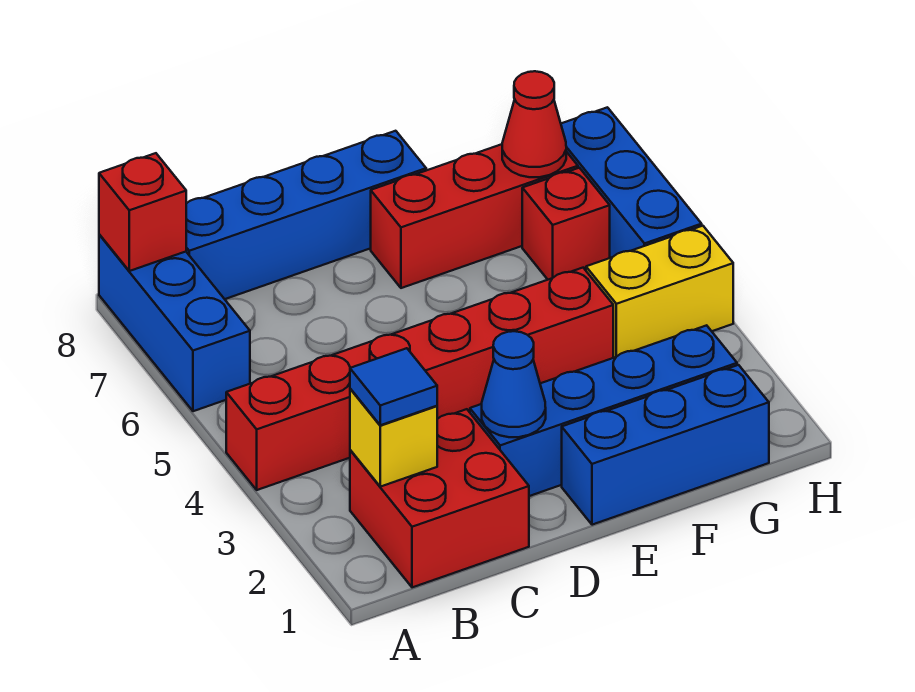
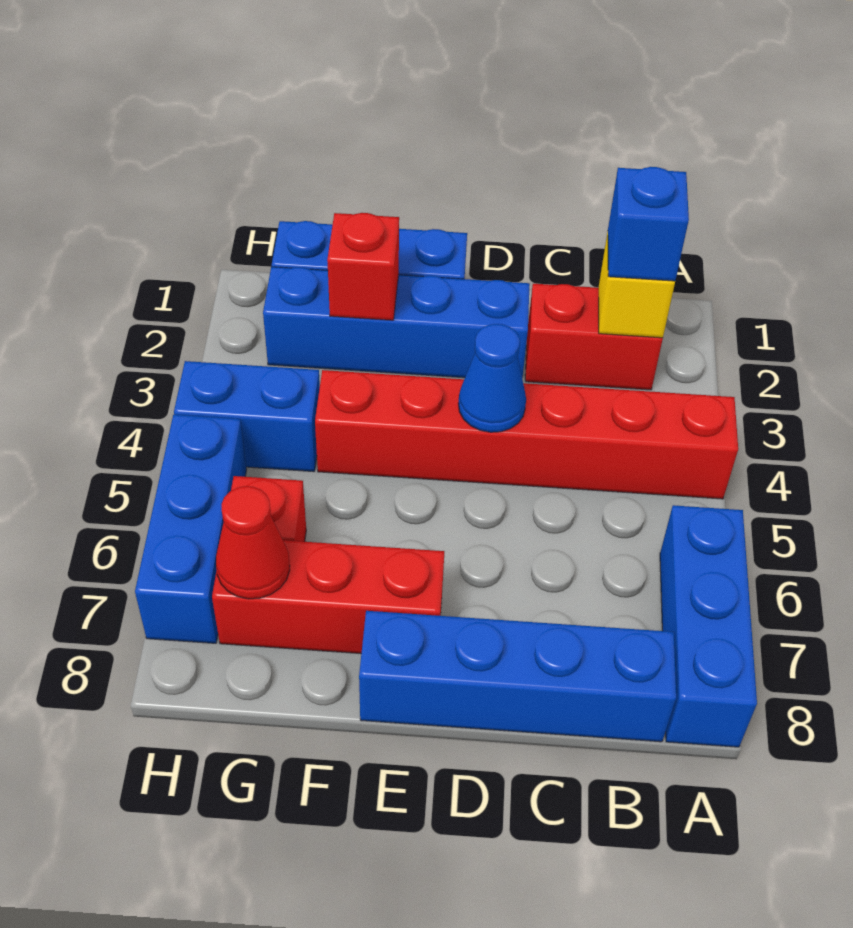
red brick A8 level 2 -> red brick F2 level 2
red brick B1:C2 level 1 -> red brick B2:C2 level 1
blue tile B2 level 3 -> blue brick B2 level 3
blue cone D2 level 2 -> blue cone D4 level 2
yellow brick G4:H4 level 1 -> blue brick G4:H4 level 1

